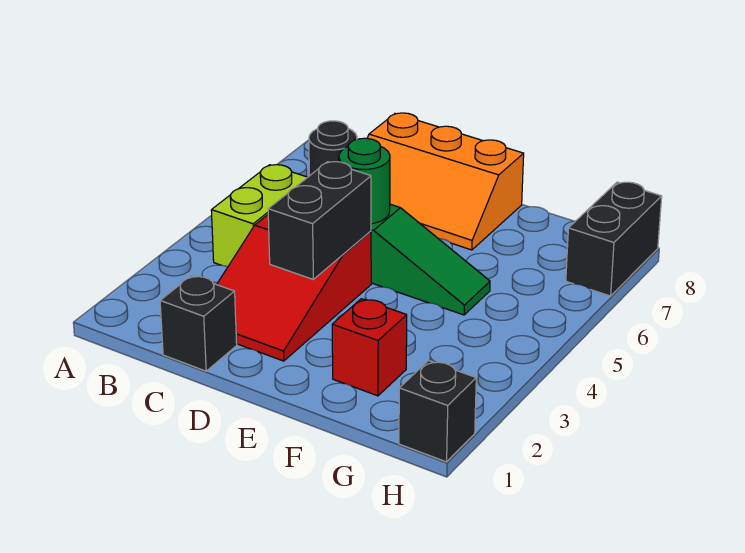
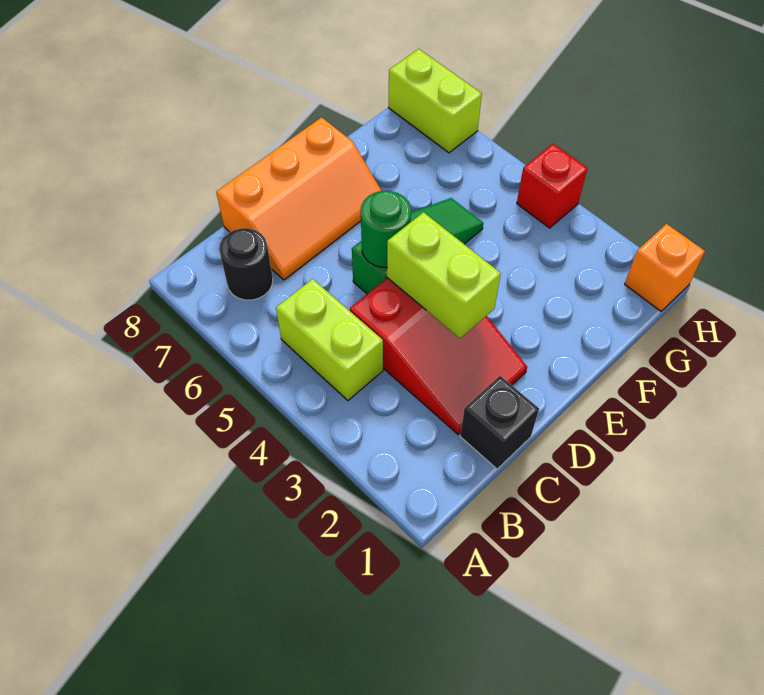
black brick D3:D4 level 2 -> lime brick D3:D4 level 2
red brick F2 level 1 -> red brick H4 level 1
black brick H1 level 1 -> orange brick H1 level 1
black brick H7:H8 level 1 -> lime brick H7:H8 level 1

